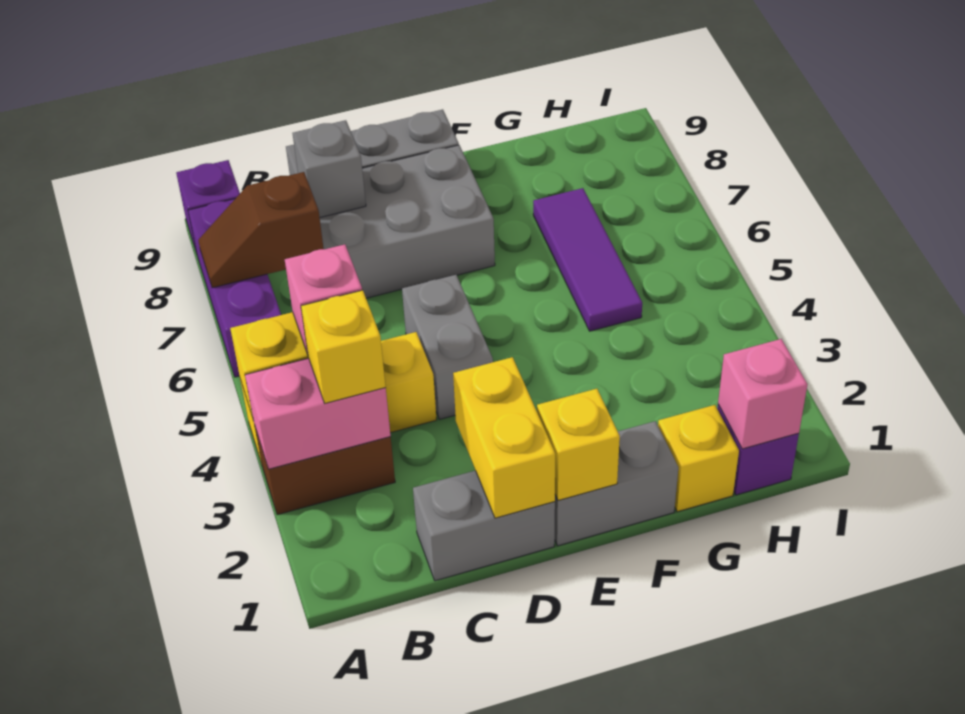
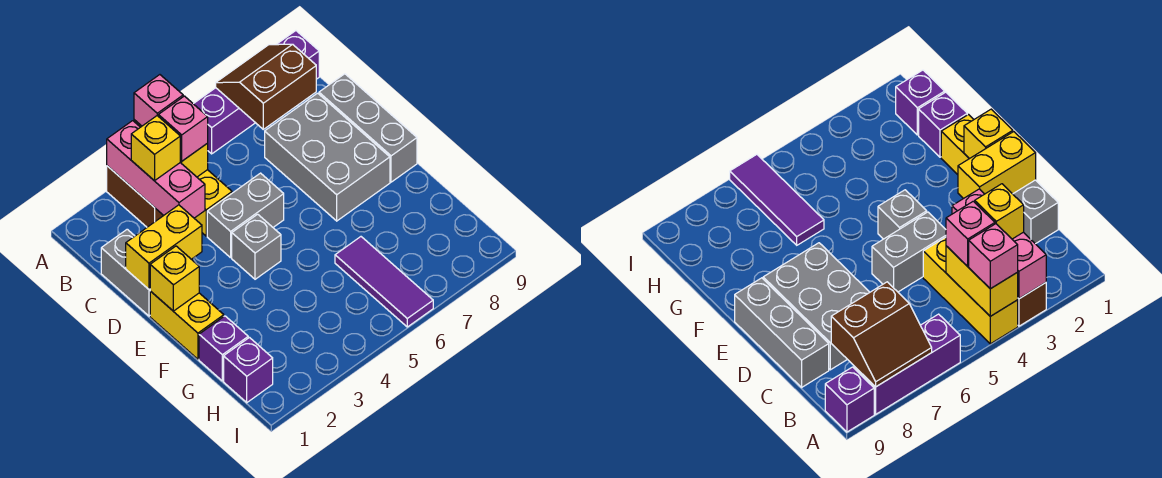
pink brick A3:B3 level 2 -> pink brick A3:C3 level 2
brown slope A7:B7 level 2 top B -> brown slope A7:B8 level 2 top B
grey brick C8 level 2 -> grey brick E4 level 1
grey brick E1:F1 level 1 -> yellow brick E1:F1 level 1
yellow brick G1 level 1 -> purple brick G1 level 1
purple tile G5:G7 level 1 -> purple tile G6:I6 level 1
pink brick H1 level 2 -> pink brick A4 level 3

